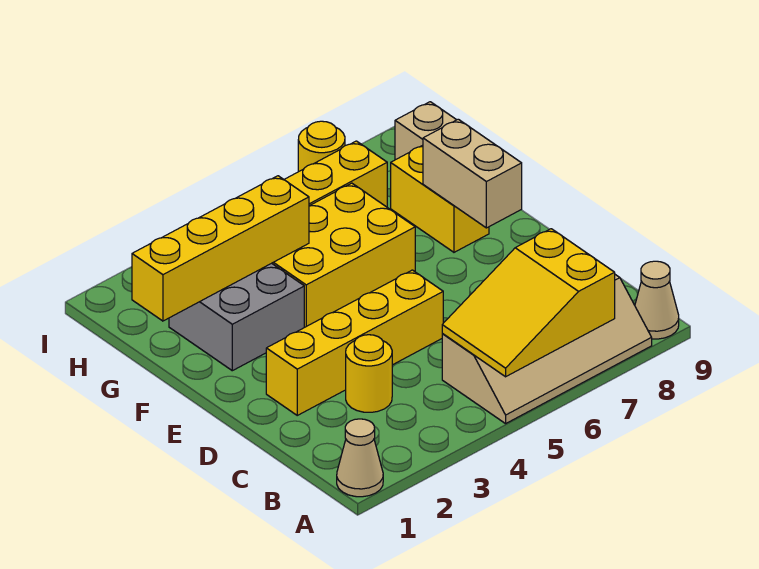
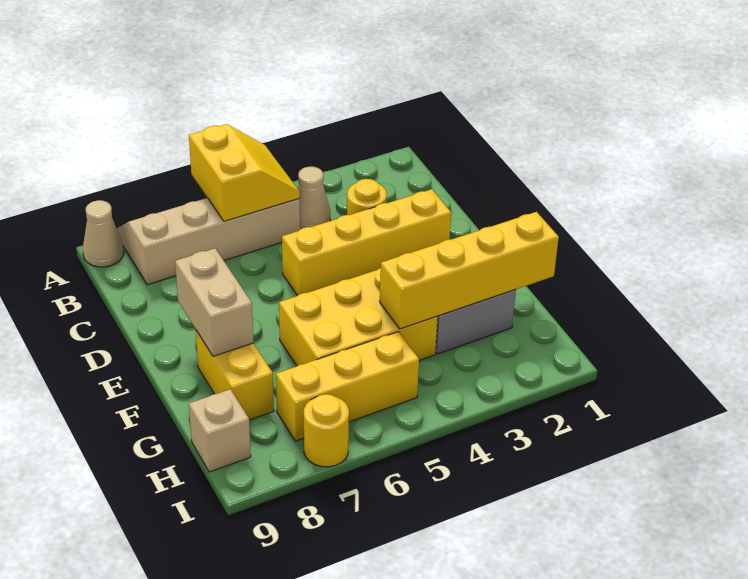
tan cone A1 level 1 -> tan cone B4 level 1
yellow slope A5:B7 level 2 top 7 -> yellow slope A5:B6 level 2 top 6

